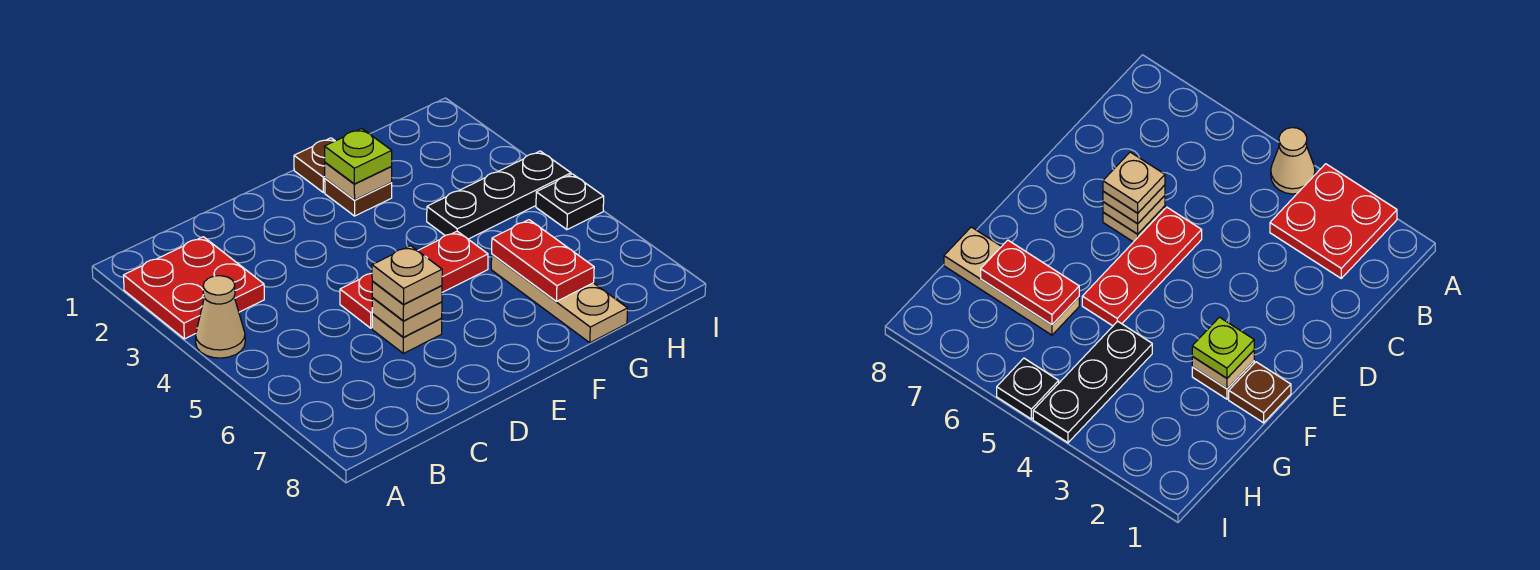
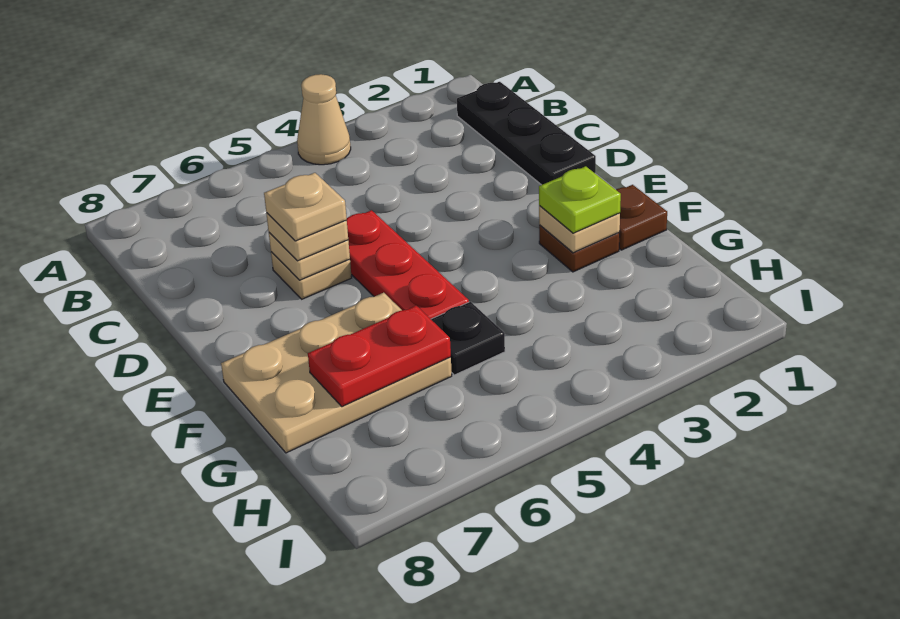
red plate A2:B3 level 1 -> none
black plate G4:I4 level 1 -> black plate B1:D1 level 1
tan plate G6:G8 level 1 -> tan plate F6:G8 level 1
black plate I5 level 1 -> black plate G5 level 1

